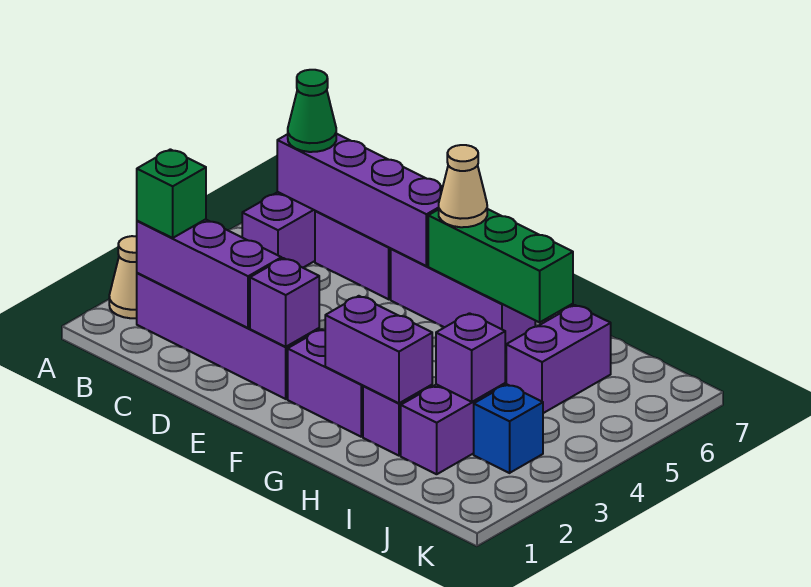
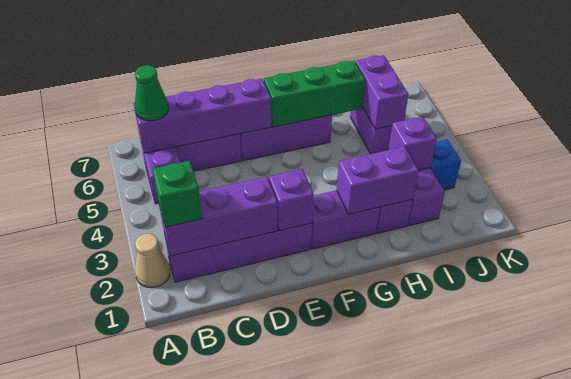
tan cone F6 level 3 -> none
none -> purple brick I5:I6 level 2

